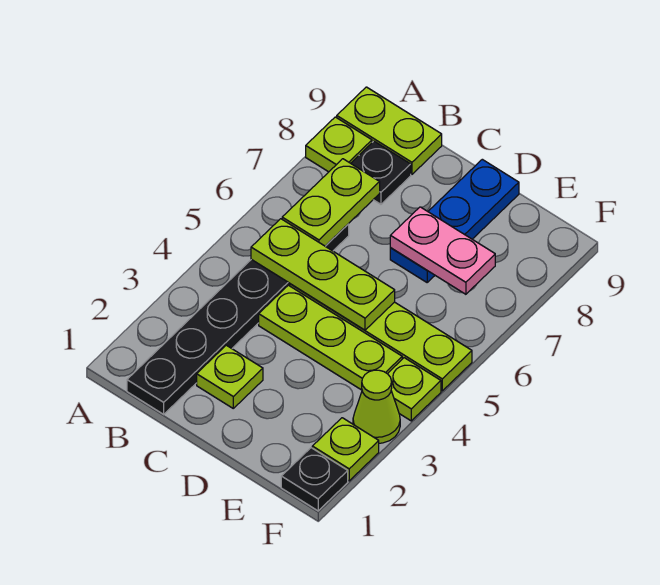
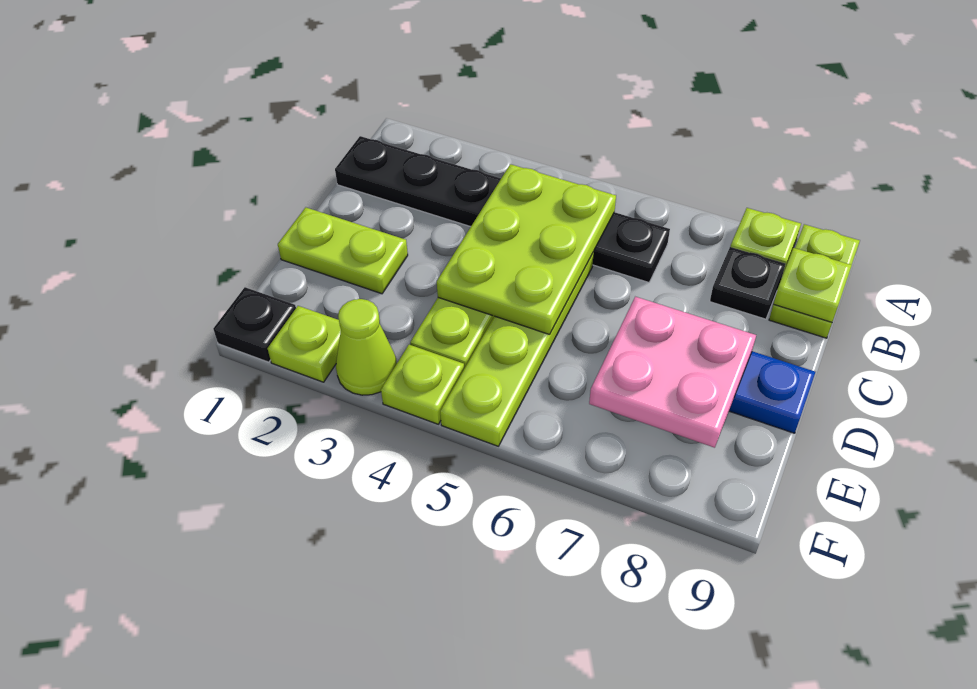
lime plate B5:D5 level 2 -> lime plate B4:D5 level 2
lime plate B6:B7 level 2 -> lime plate D1:D2 level 1
lime plate C2 level 1 -> lime plate B9 level 2
pink plate D7:E7 level 2 -> pink plate D7:E8 level 2

